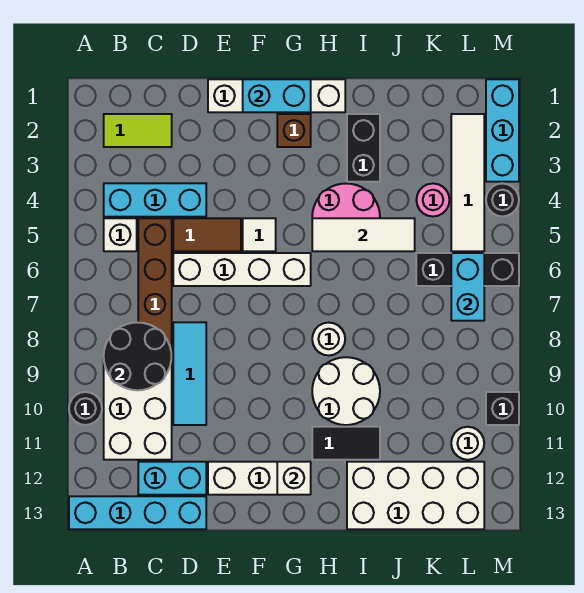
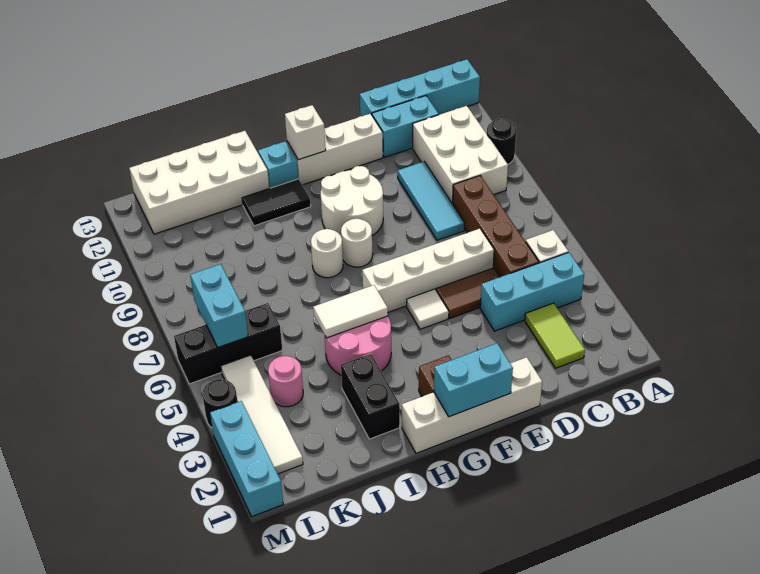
lime tile B2:C2 level 1 -> lime tile C2:C3 level 1
black round brick B8:C9 level 2 -> none
white tile H5:J5 level 2 -> white tile H5:I5 level 2
white round brick H9:I10 level 1 -> white round brick F9:G10 level 1
none -> cyan brick H12 level 1
white round brick L11 level 1 -> white round brick G8 level 1
black brick M10 level 1 -> none

